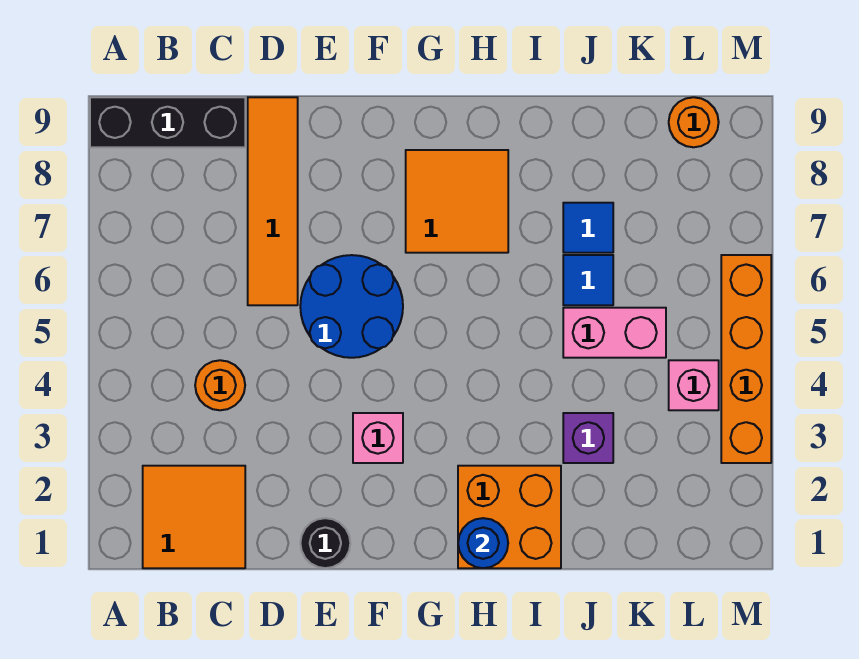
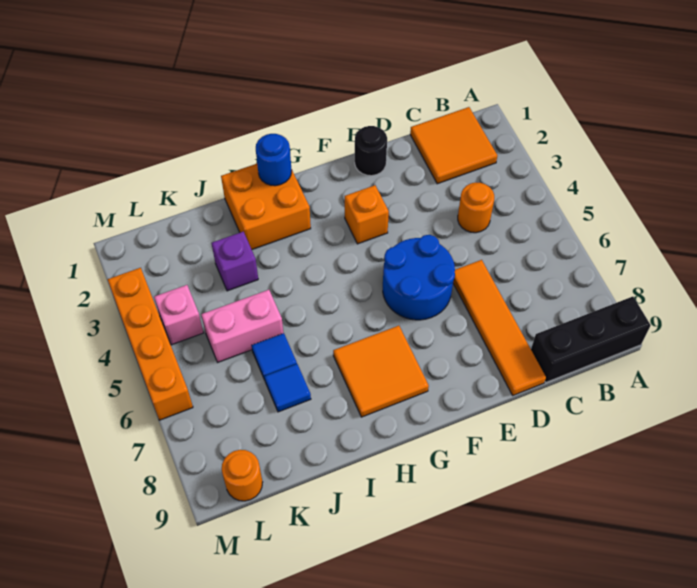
pink brick F3 level 1 -> orange brick F3 level 1

